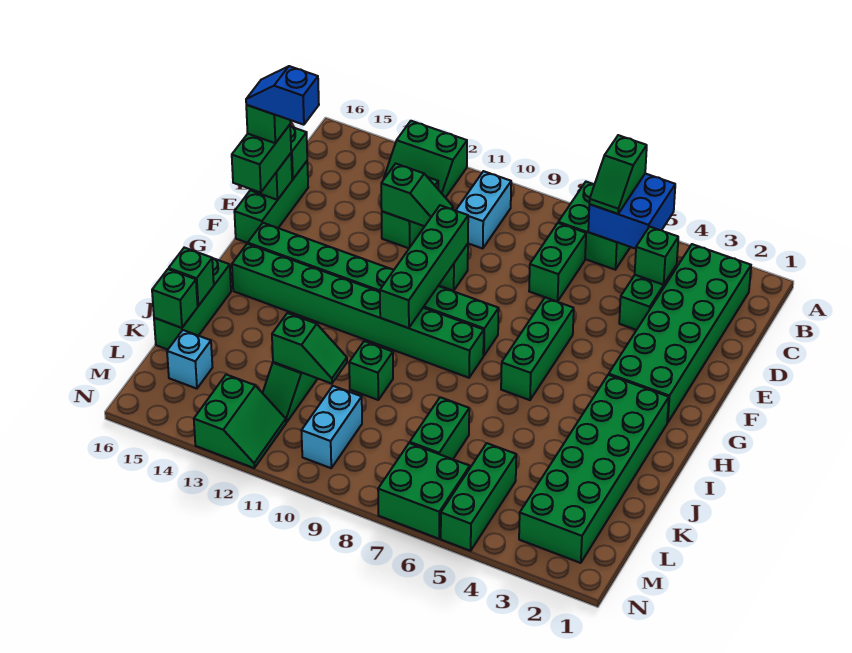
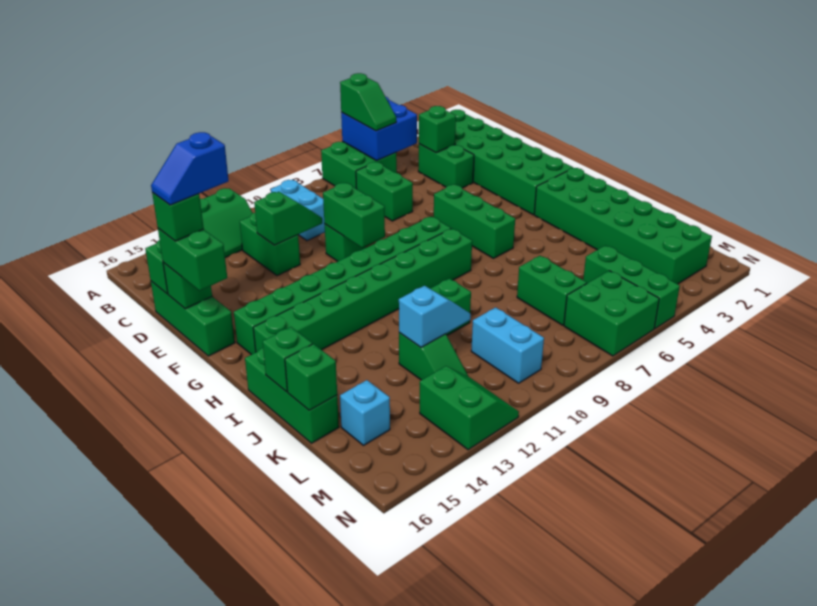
green brick E10:H10 level 2 -> green brick E10:F10 level 2
green slope K11:K12 level 2 top 12 -> cyan slope K11:K12 level 2 top 12

